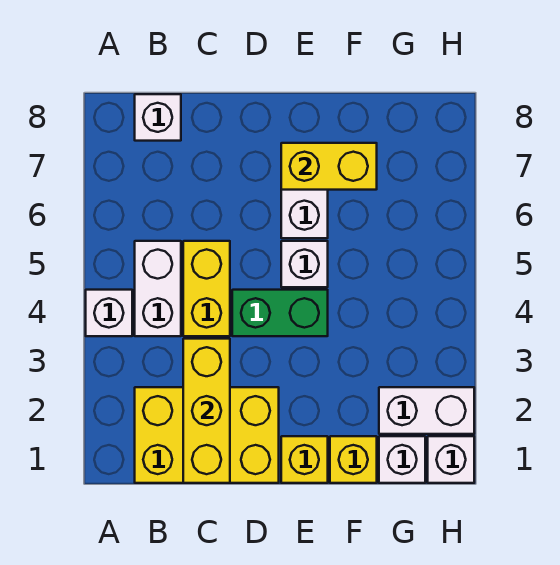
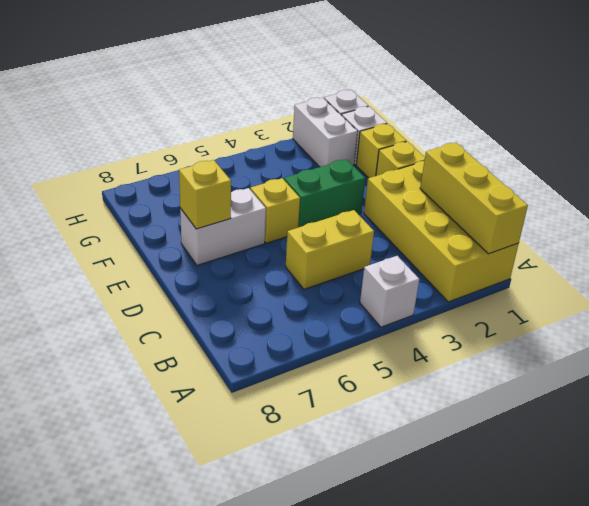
yellow brick B1:D2 level 1 -> yellow brick A1:D2 level 1
white brick B4:B5 level 1 -> none
white brick B8 level 1 -> none
yellow brick C1:C3 level 2 -> yellow brick A1:C1 level 2
green brick D4:E4 level 1 -> green brick E3:E4 level 1
white brick E5 level 1 -> yellow brick E5 level 1
yellow brick E7:F7 level 2 -> yellow brick E7 level 2

